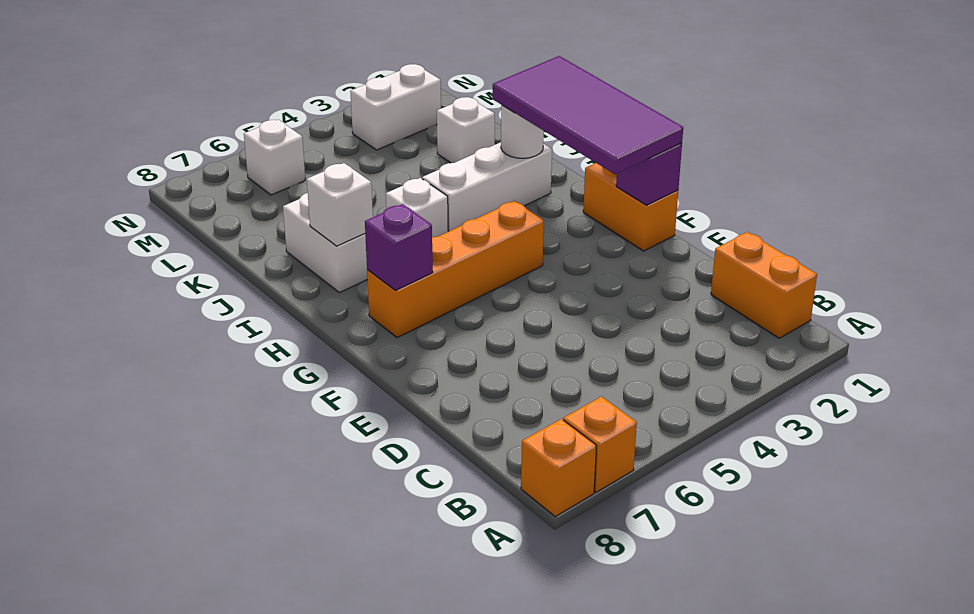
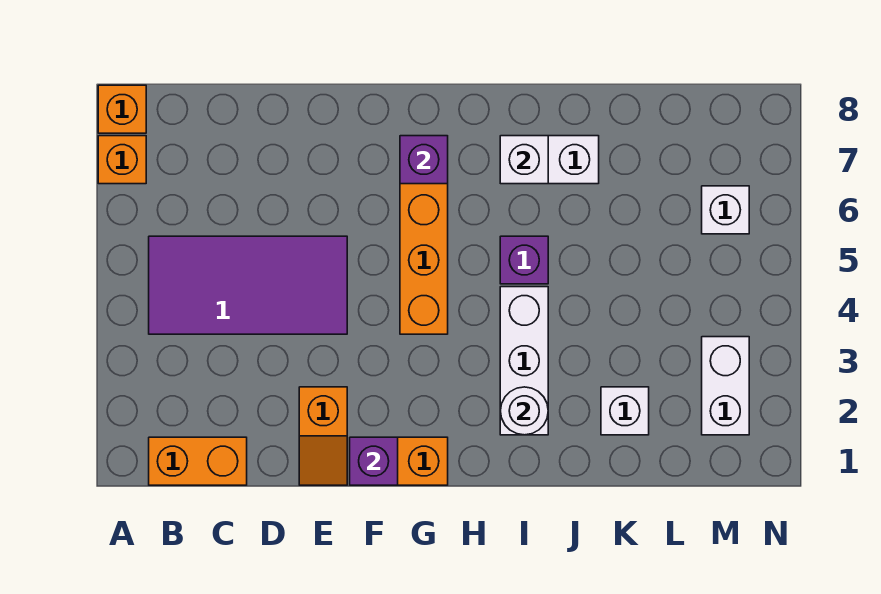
none -> orange slope E1:E2 level 1 top 2
purple tile F1:I2 level 3 -> purple tile B4:E5 level 1
white brick I5 level 1 -> purple brick I5 level 1

